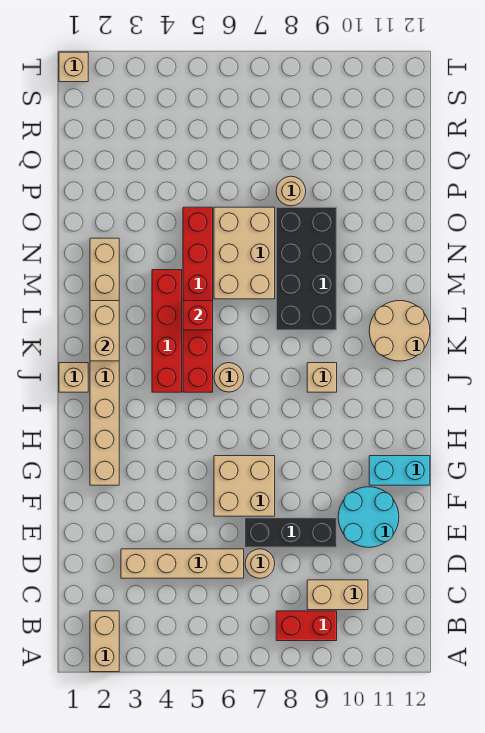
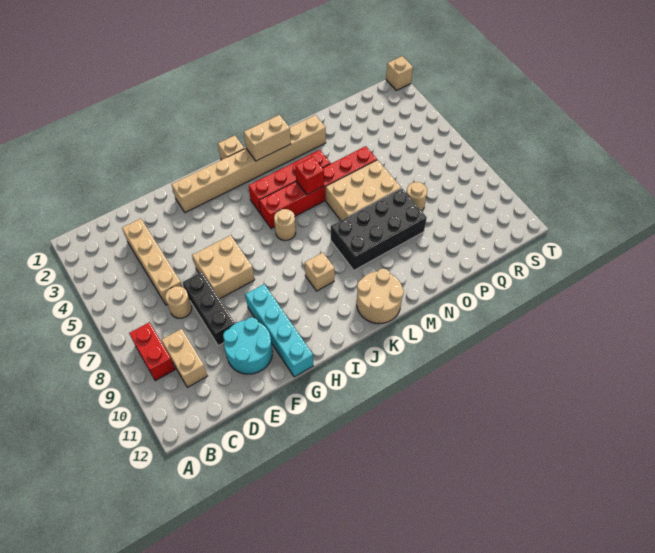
tan brick A2:B2 level 1 -> none
cyan brick G11:G12 level 1 -> cyan brick G9:G12 level 1

